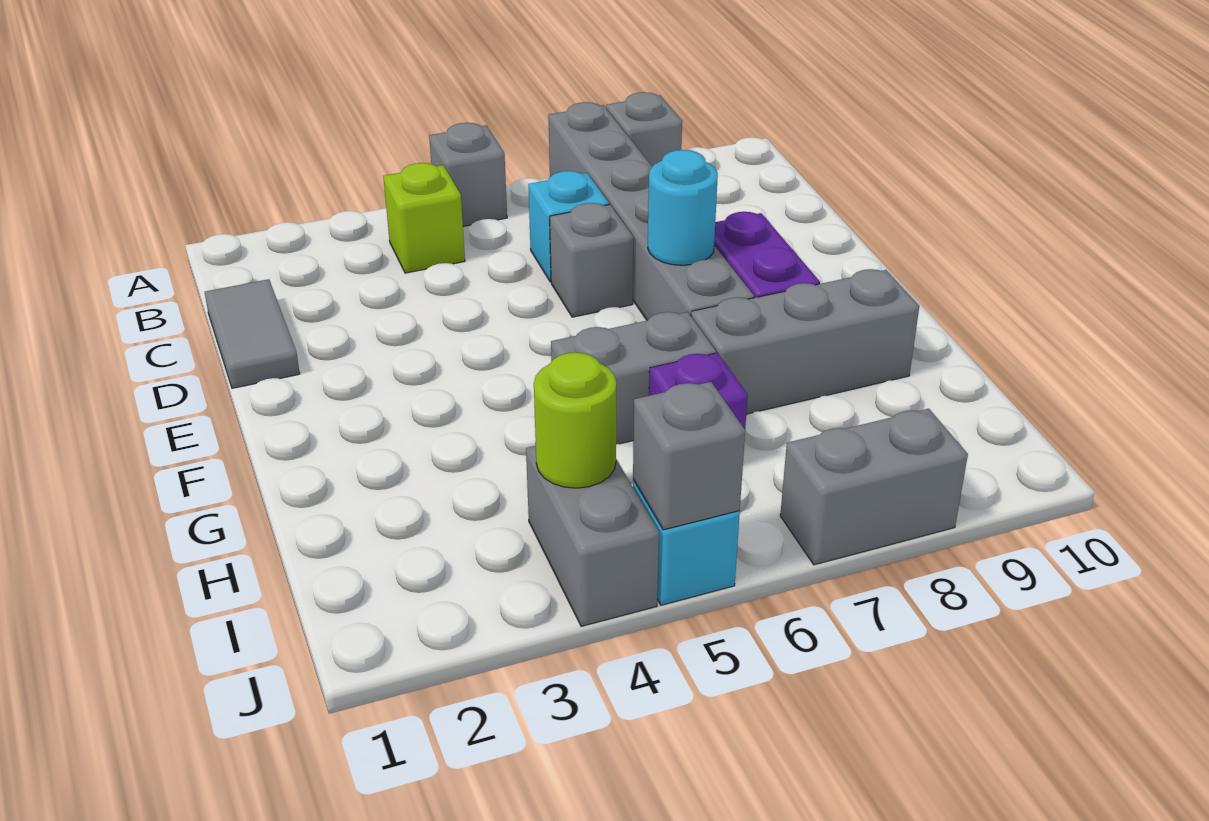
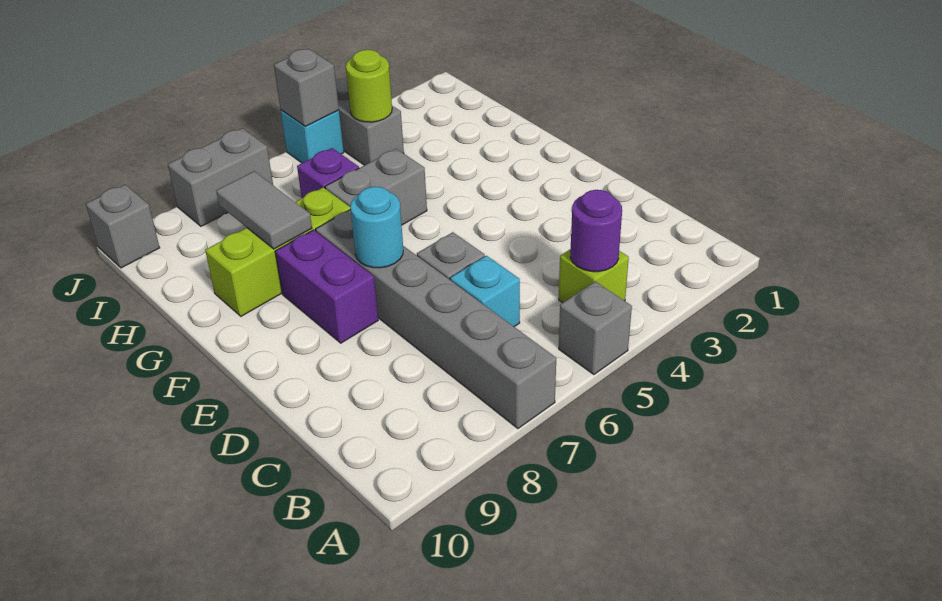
grey brick A8 level 1 -> grey brick J10 level 1
none -> purple round brick B4 level 2
grey tile C1:D1 level 1 -> grey tile G8:H8 level 2
grey brick G7:G9 level 1 -> lime brick G7:G9 level 1

